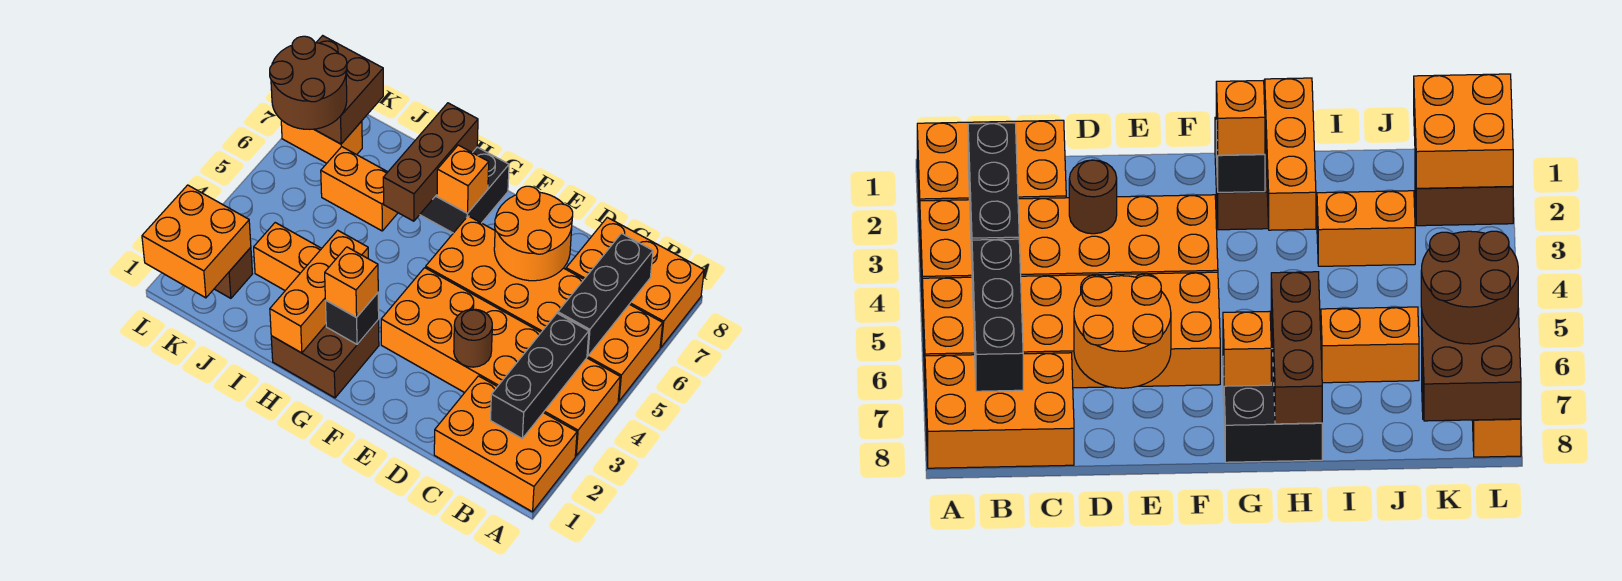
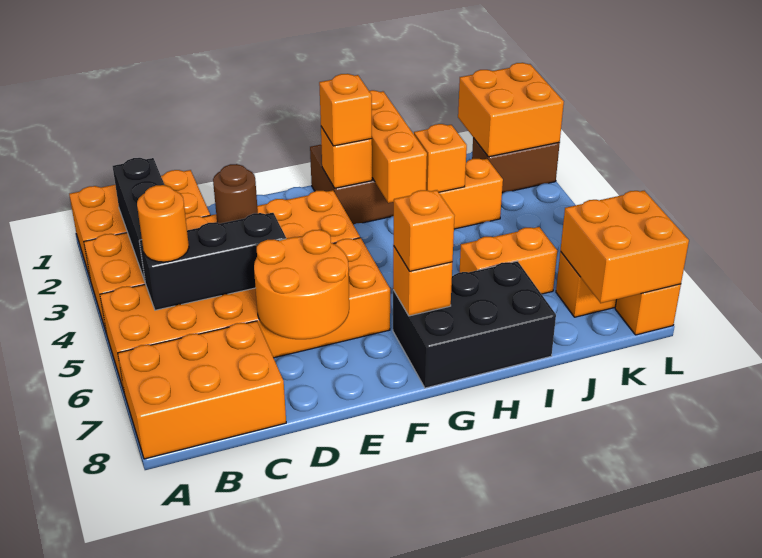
black brick B5:B7 level 2 -> black brick B5:D5 level 2
none -> orange round brick B5 level 3
black brick G2 level 2 -> orange brick G2 level 2
black brick G7:H8 level 1 -> black brick G7:I8 level 1
none -> orange brick G7 level 3
brown brick H6:H8 level 2 -> none
none -> orange brick I3 level 2
brown round brick K6:L7 level 3 -> none
brown brick K7:L8 level 2 -> orange brick K7:L8 level 2

